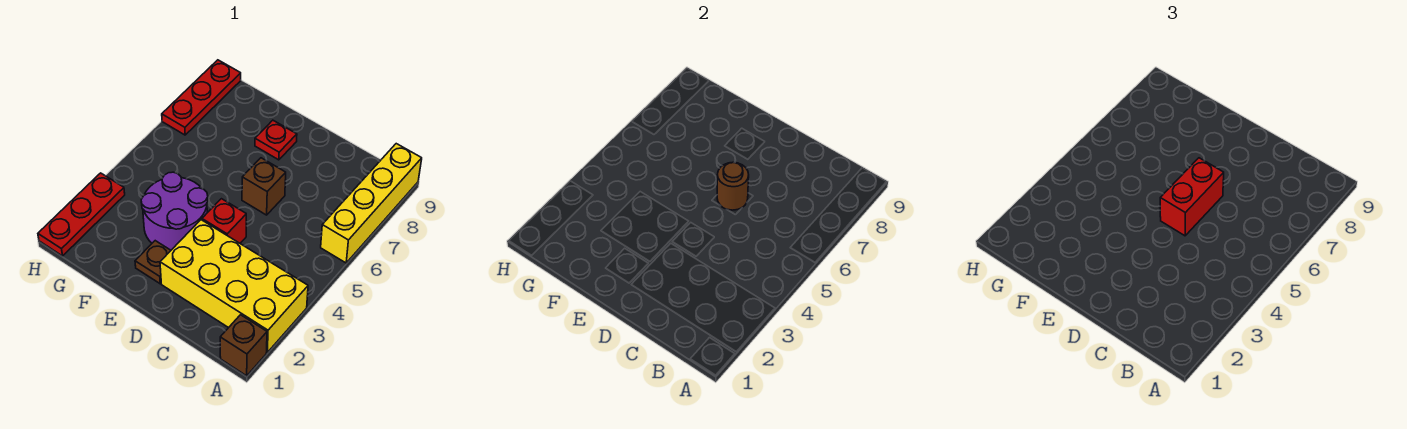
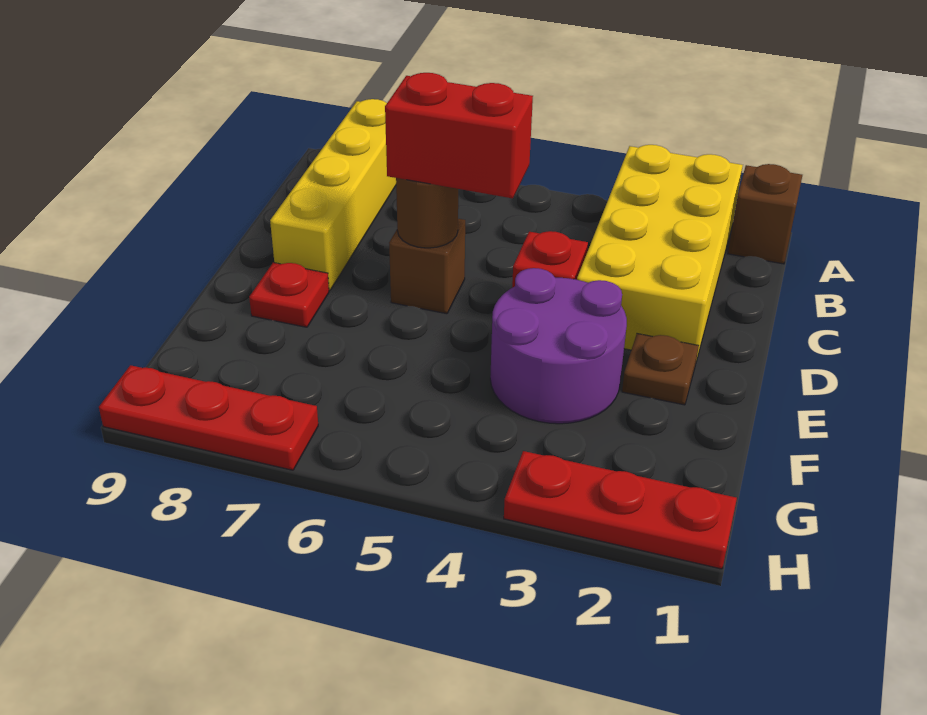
yellow brick A6:A9 level 1 -> yellow brick A8:D8 level 1

